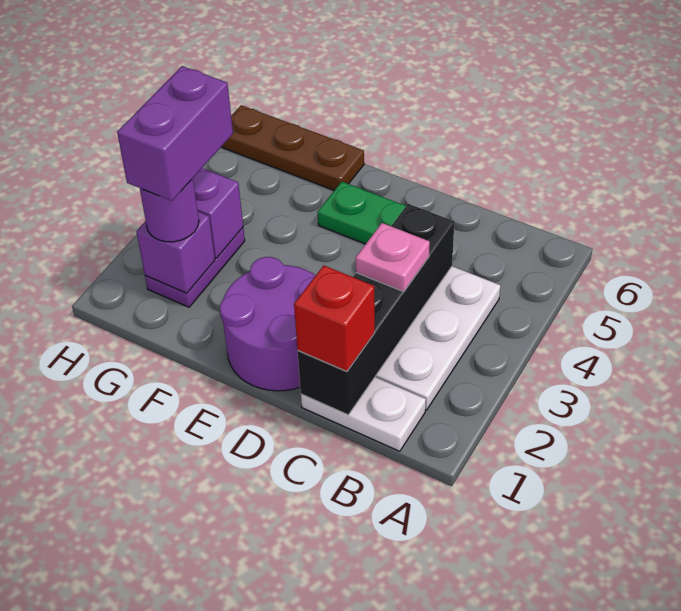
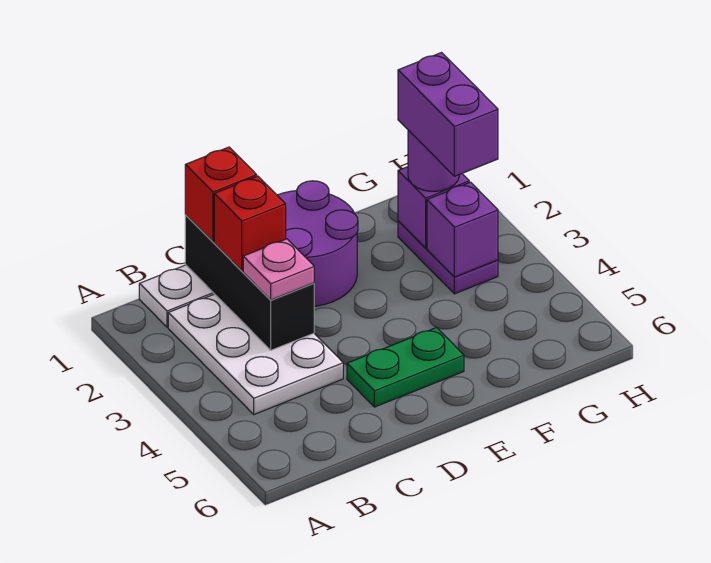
black brick C1:C4 level 2 -> black brick C1:C3 level 2
none -> red brick C2 level 3
brown plate F6:H6 level 1 -> none

